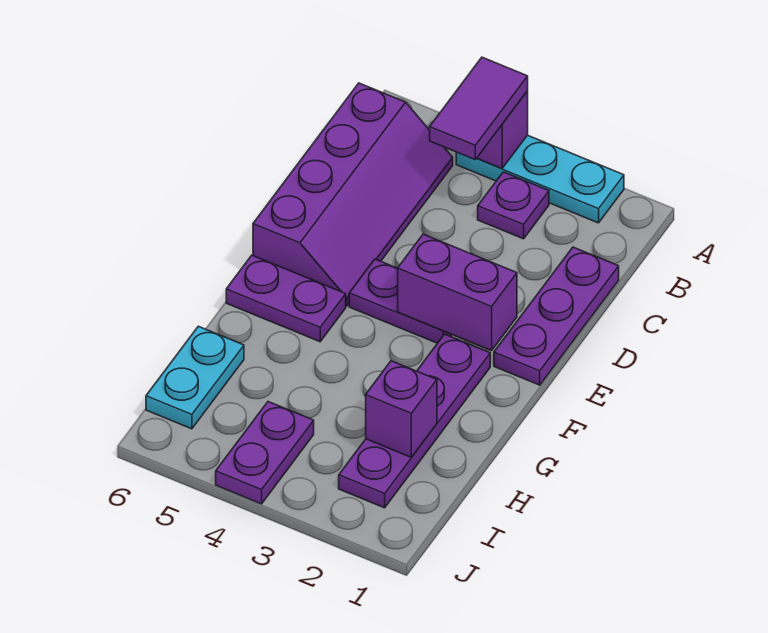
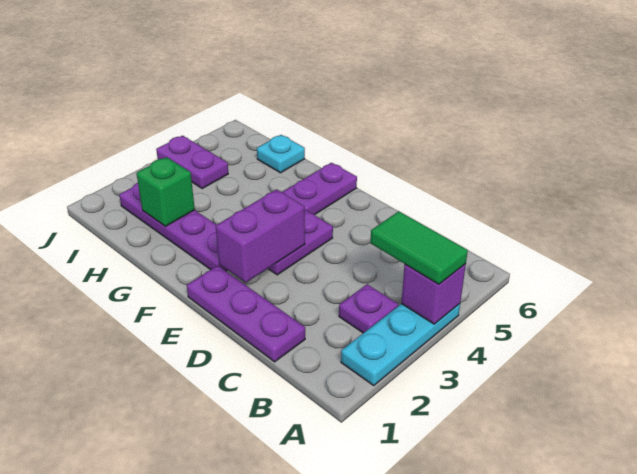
purple tile A4:B4 level 3 -> green tile A4:B4 level 3
purple slope B5:E6 level 1 top 6 -> none
purple brick H2 level 2 -> green brick H2 level 2
cyan plate H6:I6 level 1 -> cyan plate H6 level 1

